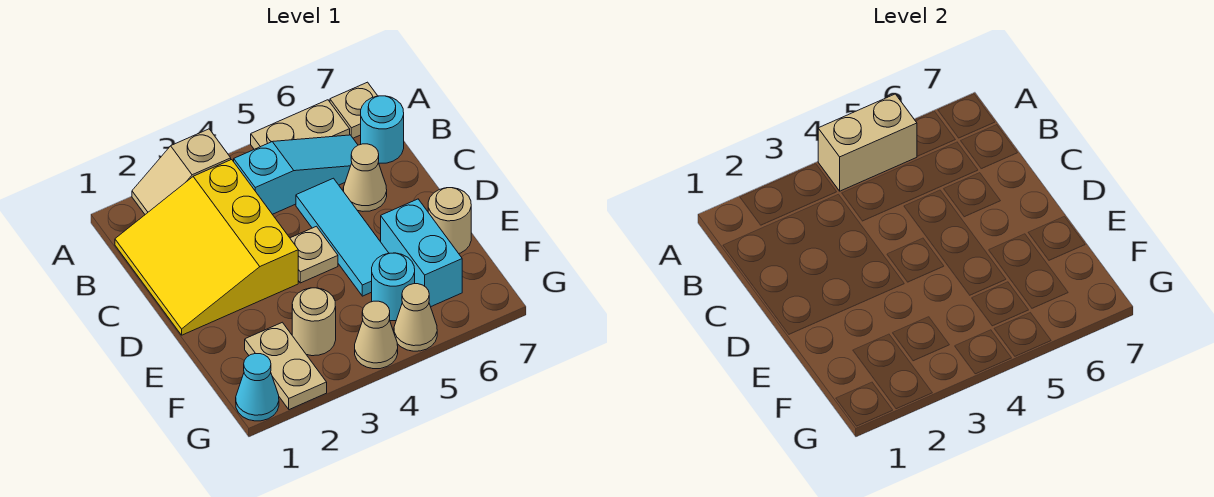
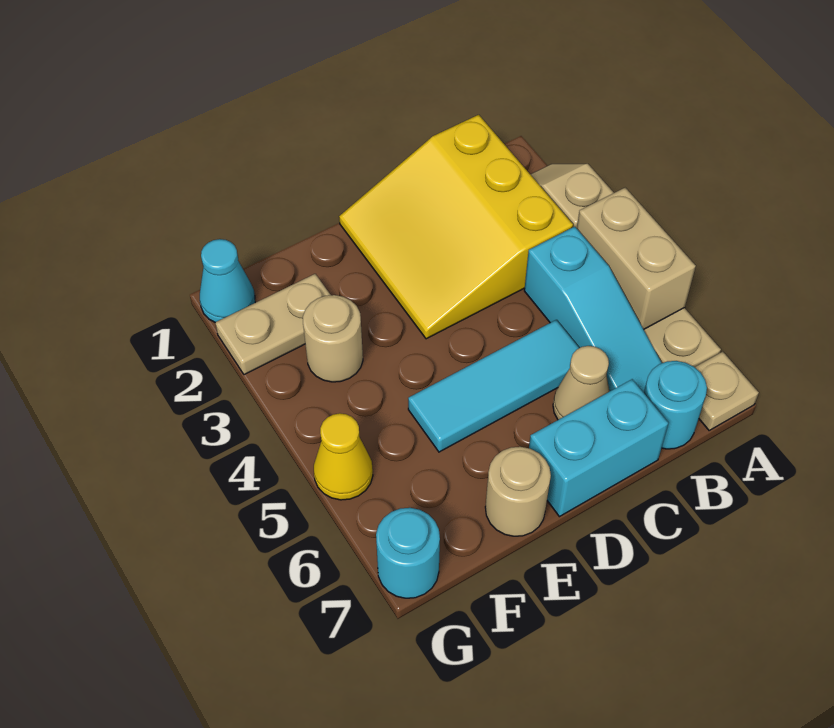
yellow slope B1:D3 level 1 top 3 -> yellow slope B1:D3 level 1 top B
tan plate D4 level 1 -> none
cyan brick E6:F6 level 1 -> cyan brick C7:D7 level 1
cyan round brick F5 level 1 -> cyan round brick G7 level 1
tan cone G4 level 1 -> none
tan cone G5 level 1 -> yellow cone G5 level 1

